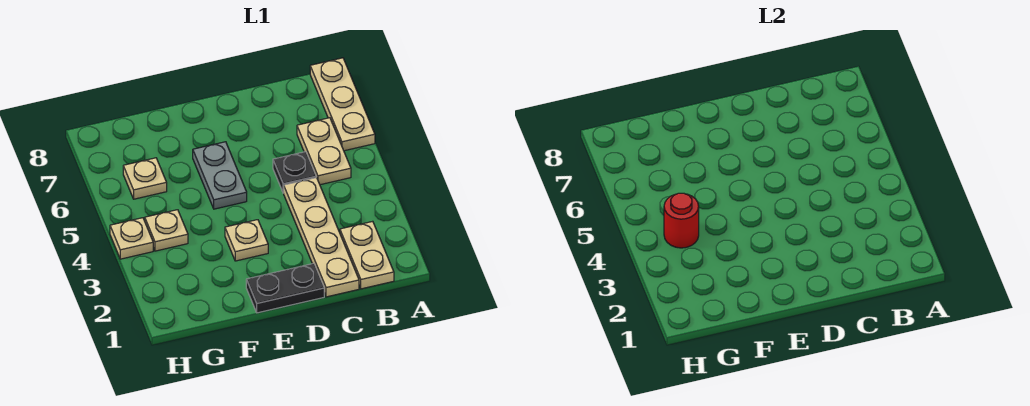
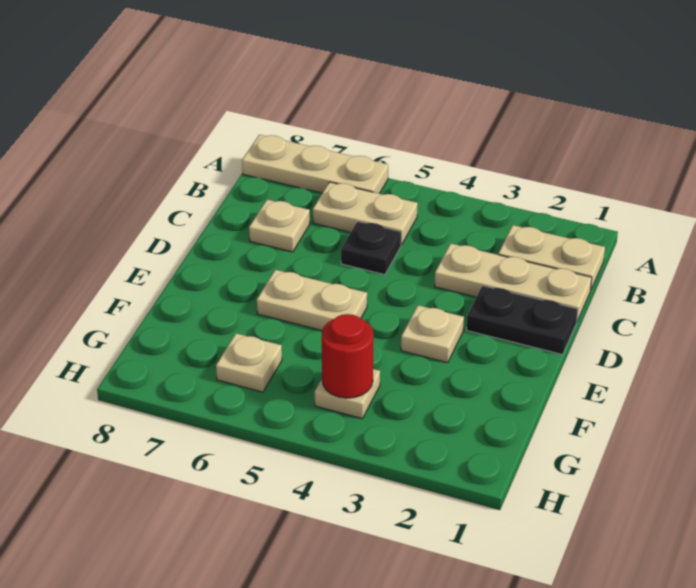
tan plate C1:C4 level 1 -> tan plate C1:C3 level 1
black plate D1:E1 level 1 -> black plate D1:D2 level 1
grey plate E5:E6 level 1 -> tan plate E5:E6 level 1
tan plate H4 level 1 -> tan plate C7 level 1

